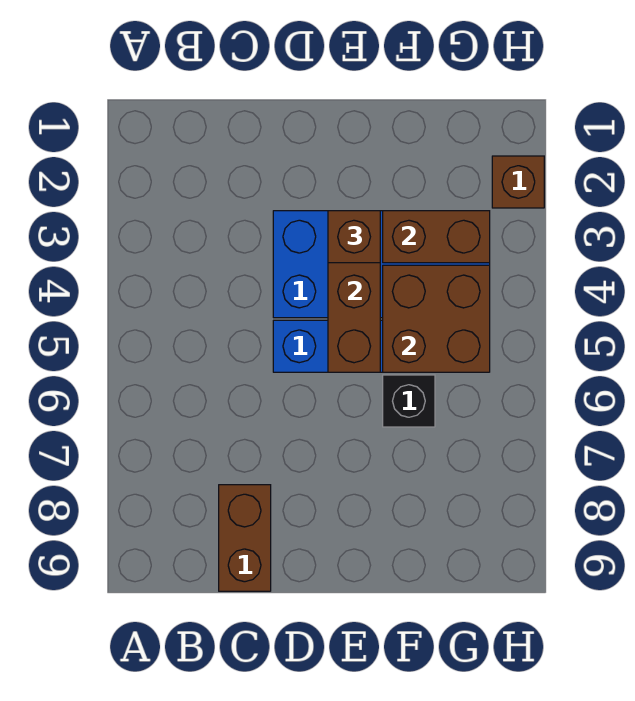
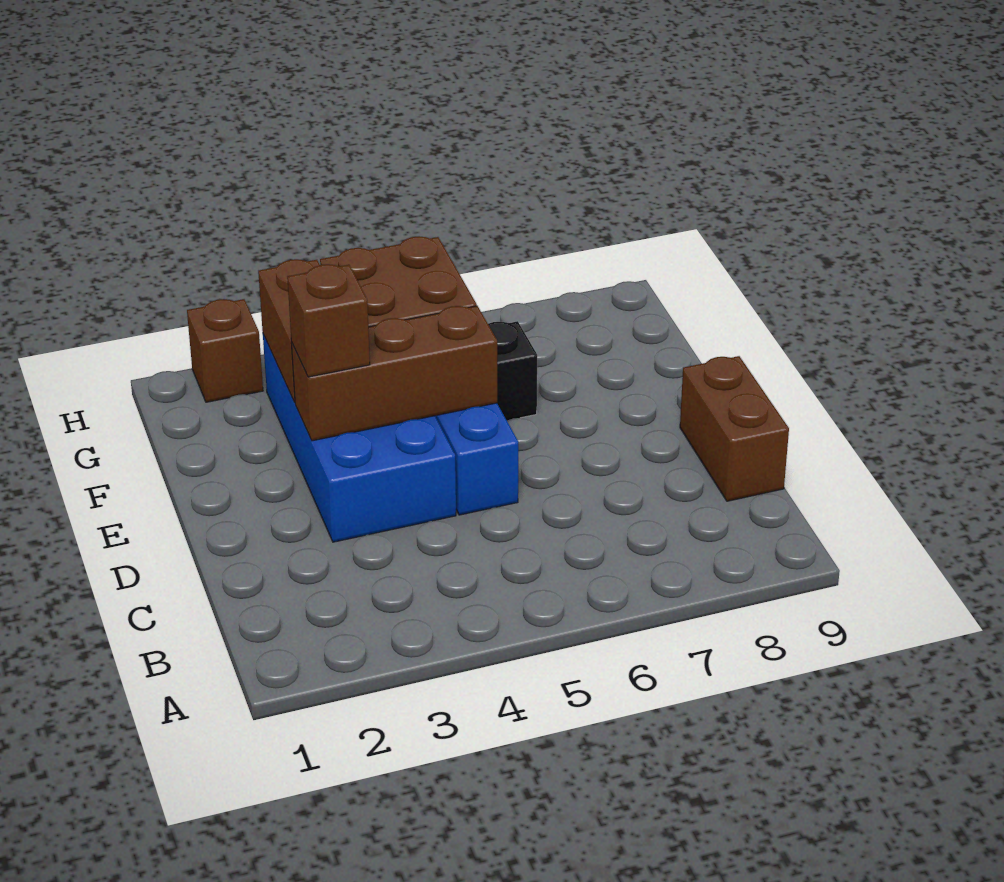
brown brick C8:C9 level 1 -> brown brick C9:D9 level 1

